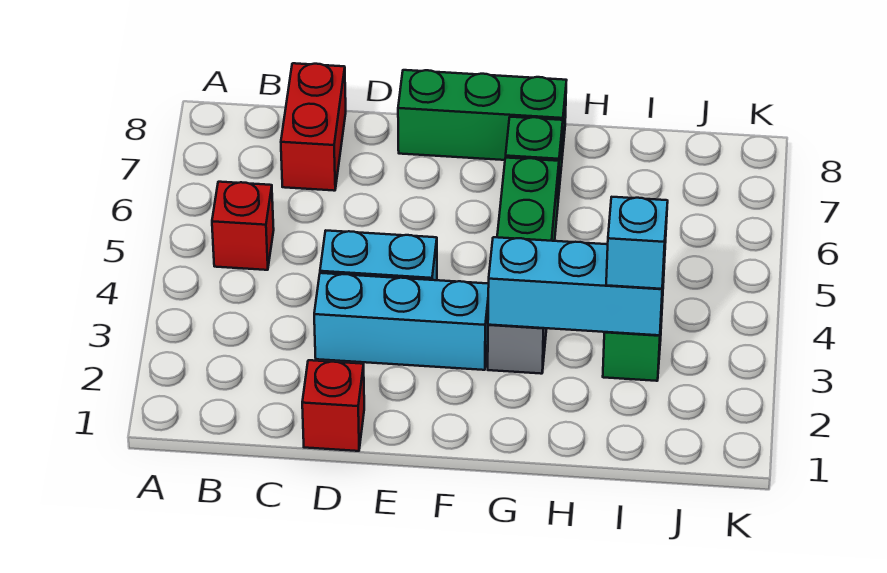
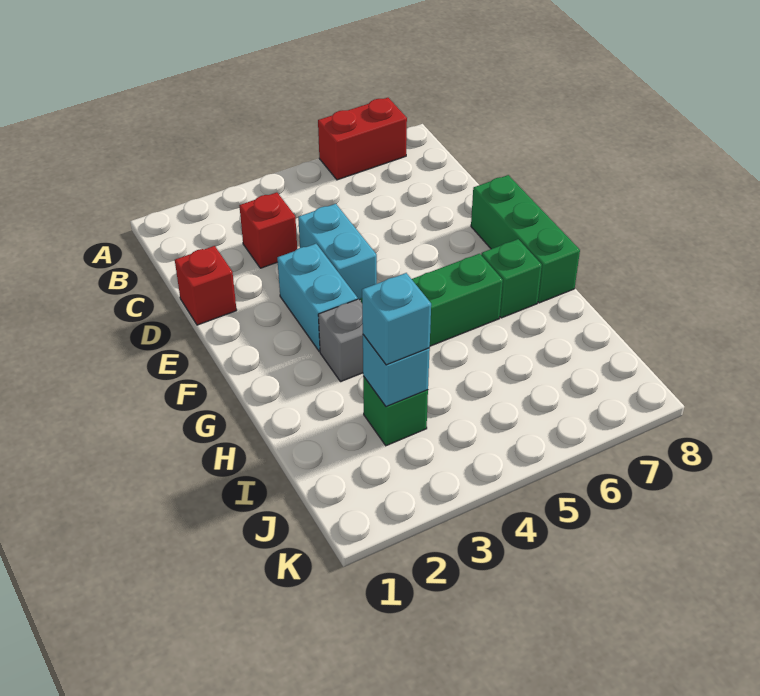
red brick B5 level 1 -> red brick C3 level 1
red brick C7:C8 level 1 -> red brick A6:A7 level 1
cyan brick D3:F3 level 1 -> cyan brick E3:F3 level 1
cyan brick G3:I3 level 2 -> cyan brick I3 level 2

